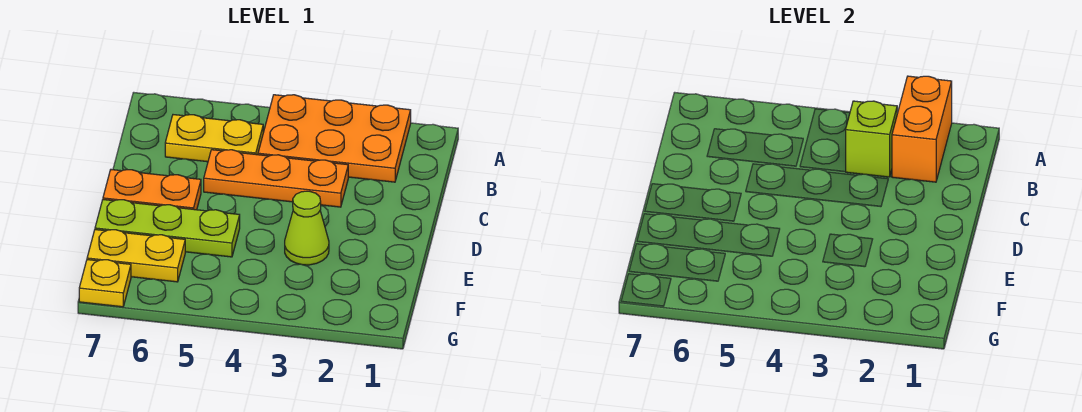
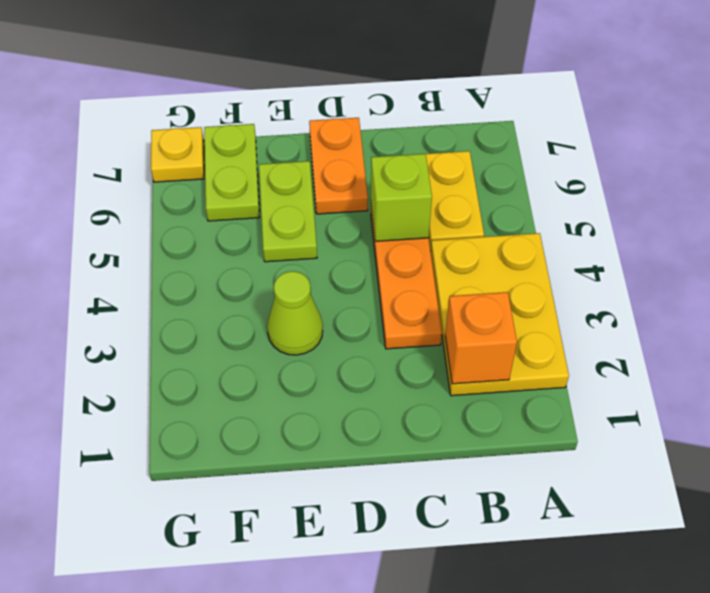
orange plate A2:B4 level 1 -> yellow plate A2:B4 level 1
orange brick A2:B2 level 2 -> orange brick B2 level 2
lime brick B3 level 2 -> lime brick C5 level 2
lime plate E5:E7 level 1 -> lime plate E5:E6 level 1
yellow plate F6:F7 level 1 -> lime plate F6:F7 level 1

